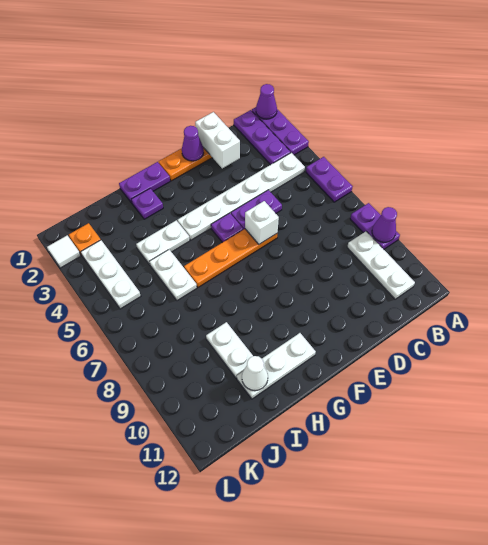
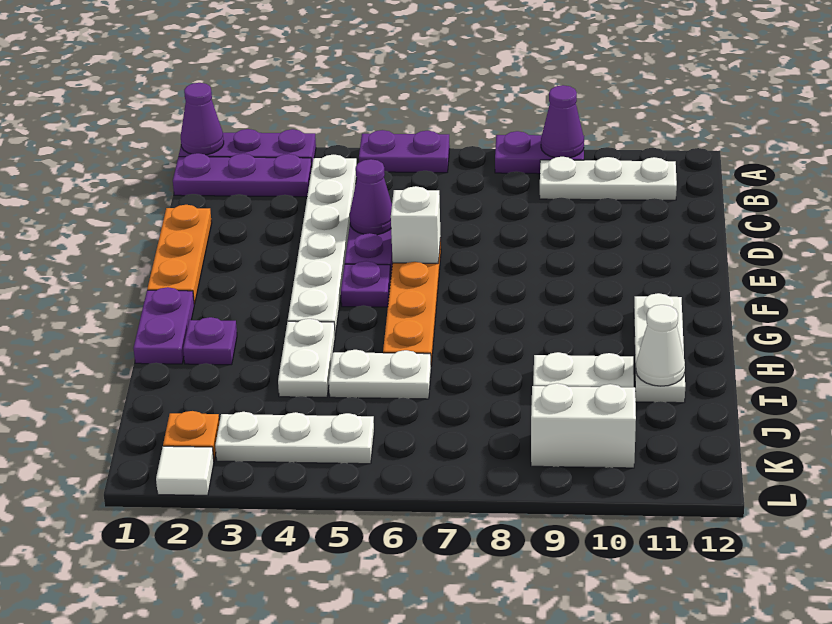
white brick D1:D2 level 2 -> white brick K9:K10 level 1
purple cone E1 level 2 -> purple cone D5 level 2

